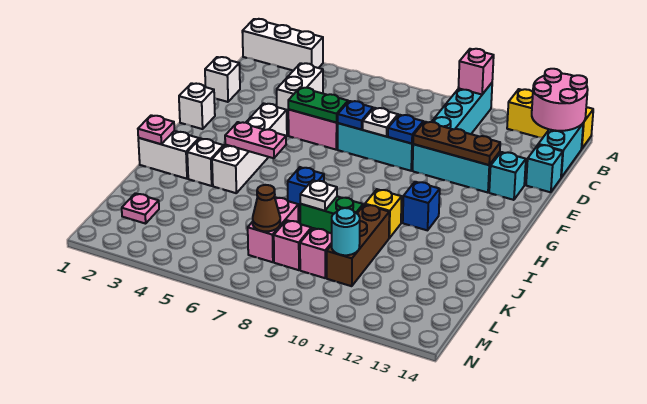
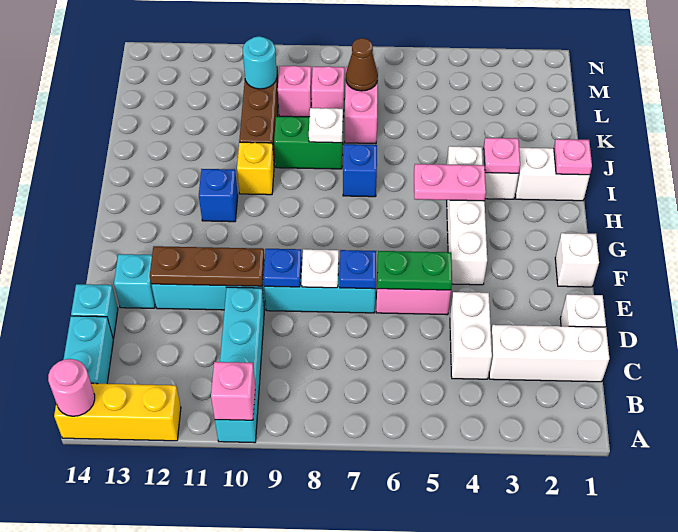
white brick A1:A3 level 1 -> white brick C1:C3 level 1
pink round brick A13:B14 level 2 -> pink round brick A14 level 2
pink plate L2 level 1 -> pink plate I3 level 2

